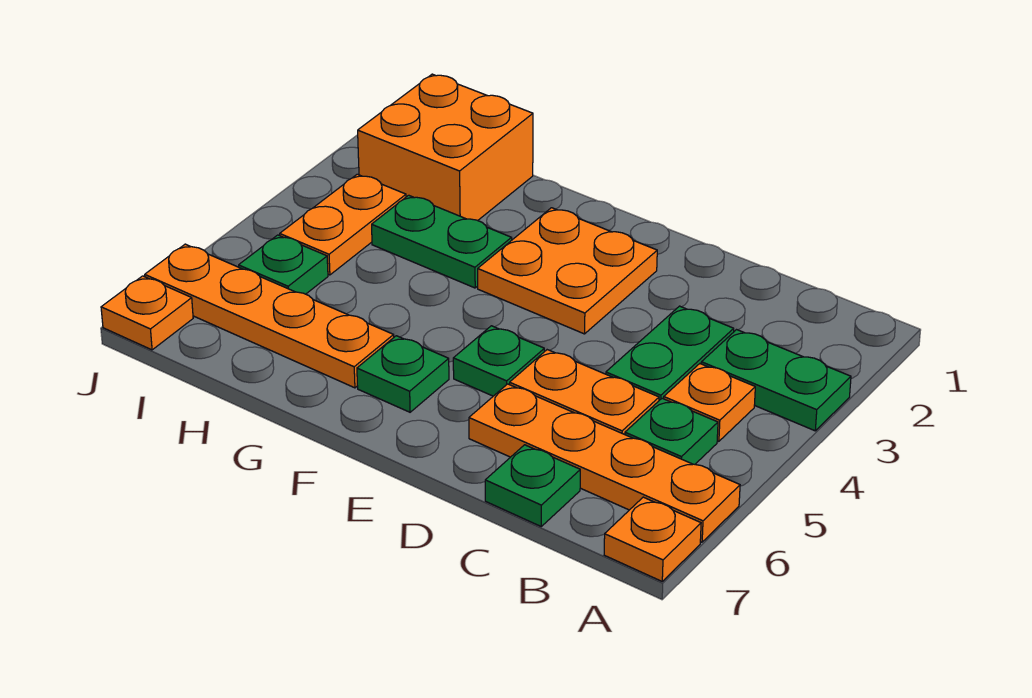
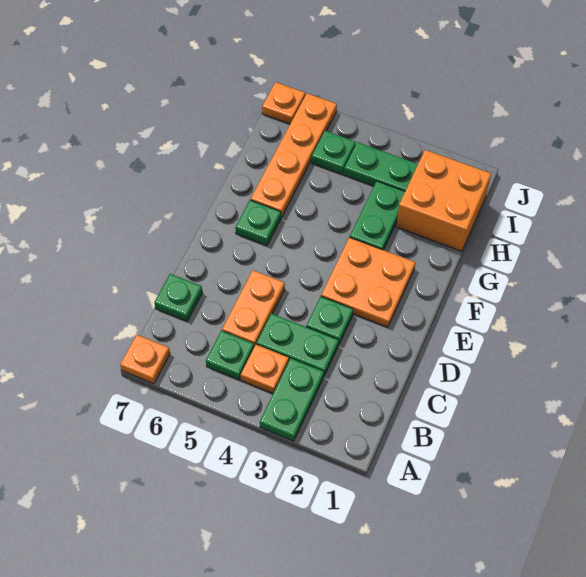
orange plate A6:D6 level 1 -> none
green plate E5 level 1 -> green plate D3 level 1
orange plate I3:I4 level 1 -> green plate I3:I4 level 1

